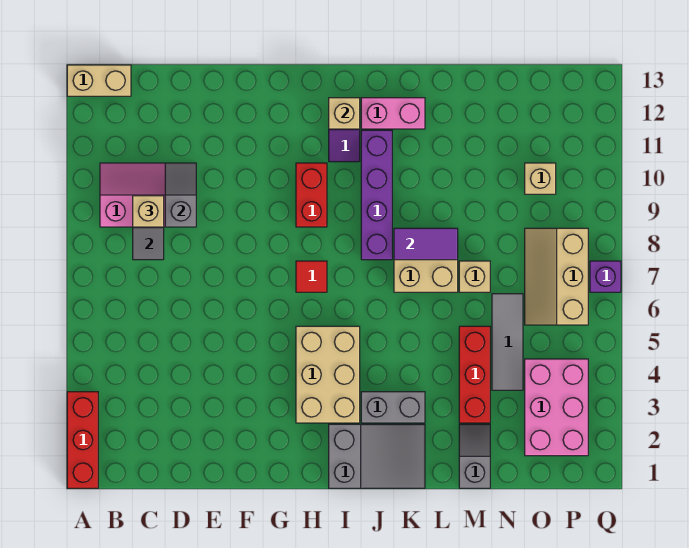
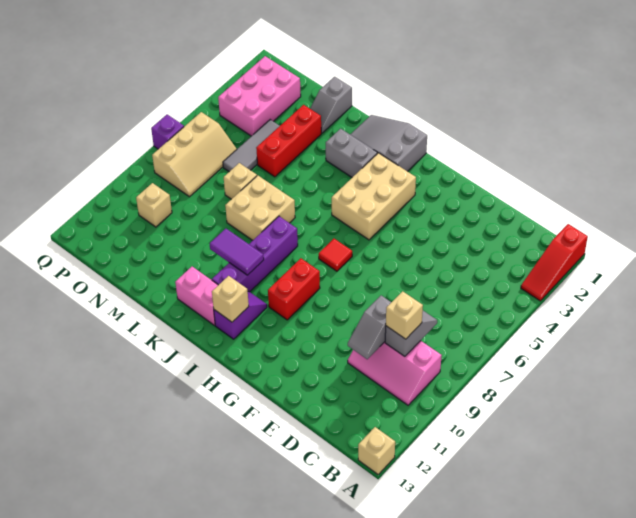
red brick A1:A3 level 1 -> red slope A1:A3 level 1 top 1
tan brick A13:B13 level 1 -> tan brick A13 level 1
purple tile K8:L8 level 2 -> purple tile J10:K10 level 2

